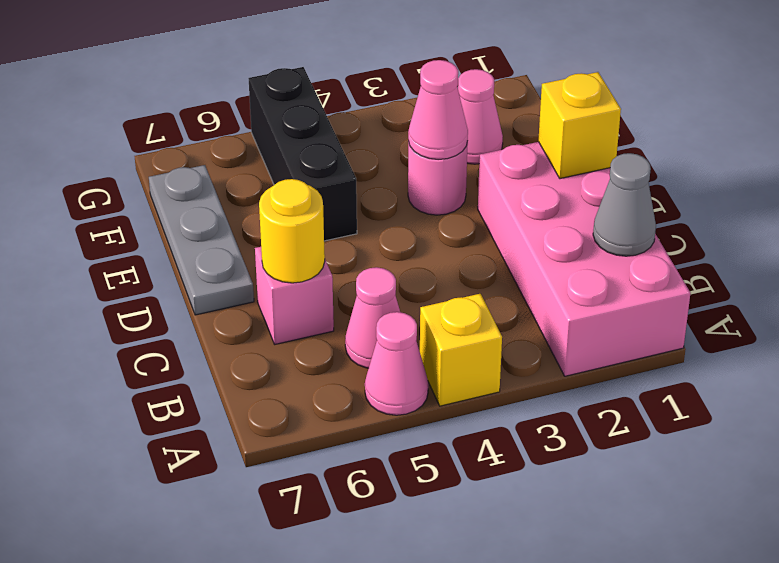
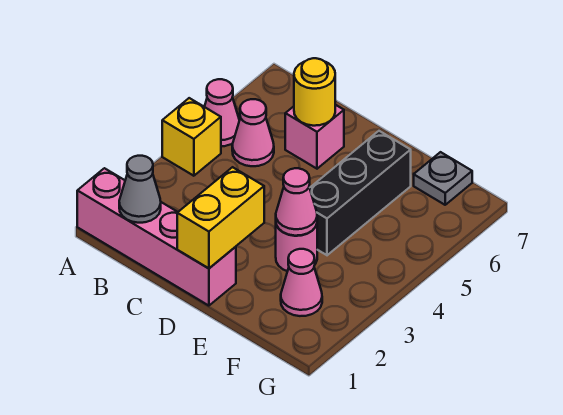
pink brick A1:D2 level 1 -> pink brick A1:D1 level 1
yellow brick D1 level 2 -> yellow brick D1:D2 level 2
grey plate D7:F7 level 1 -> grey plate F7 level 1
black brick E5:G5 level 1 -> black brick E4:E6 level 1

